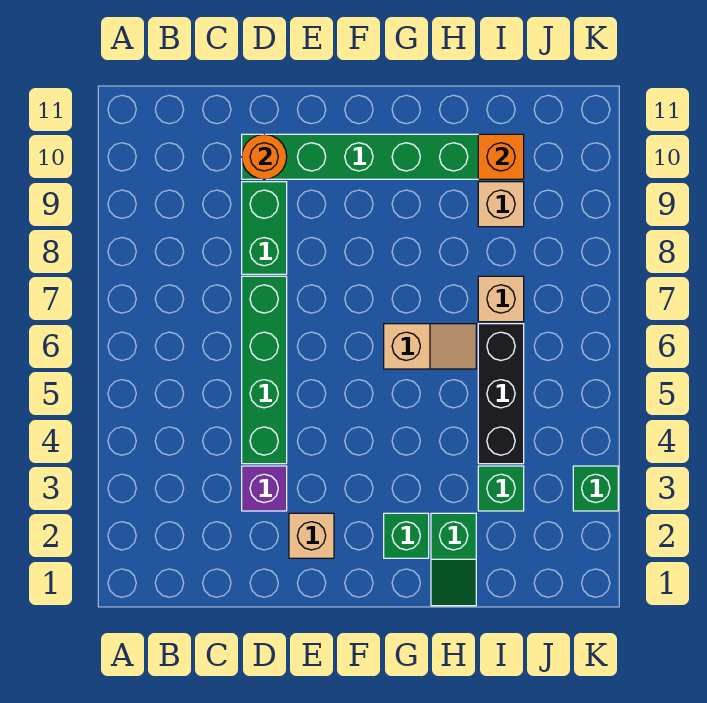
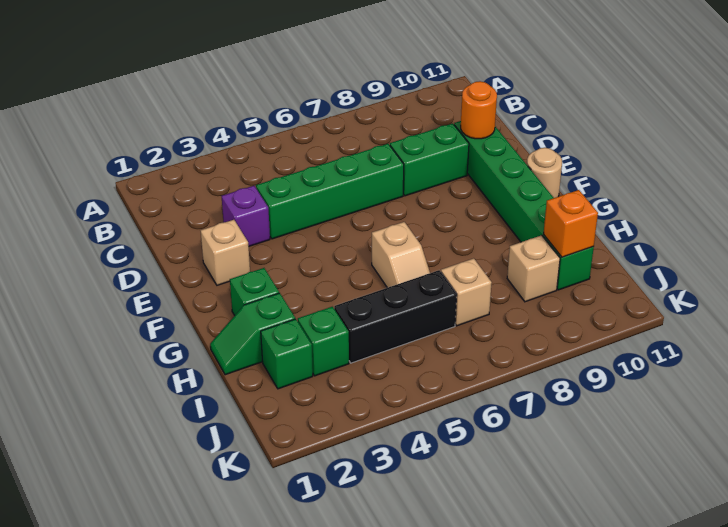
none -> tan round brick F11 level 1
green brick K3 level 1 -> green brick I2 level 1

